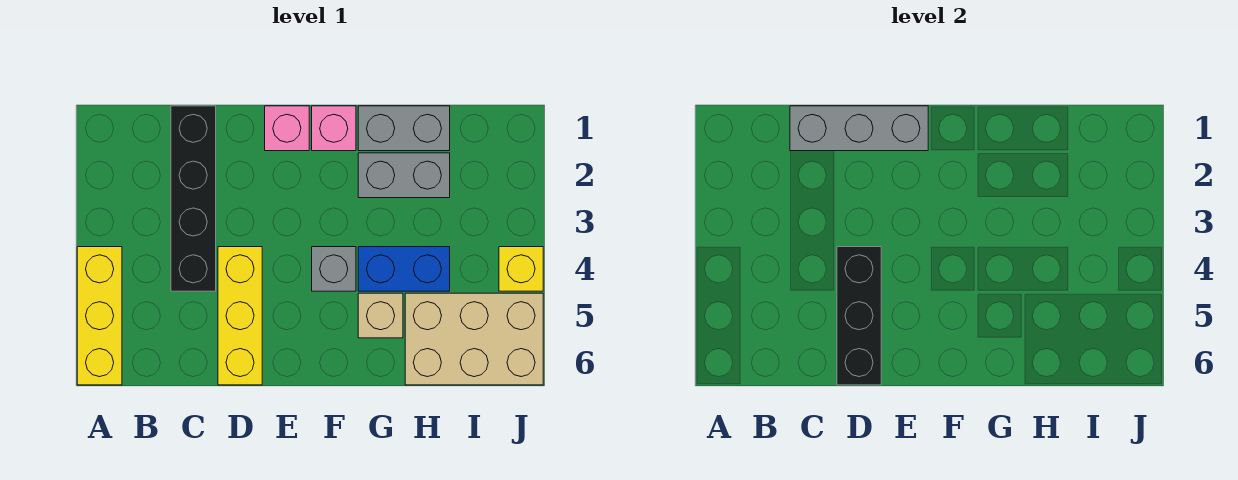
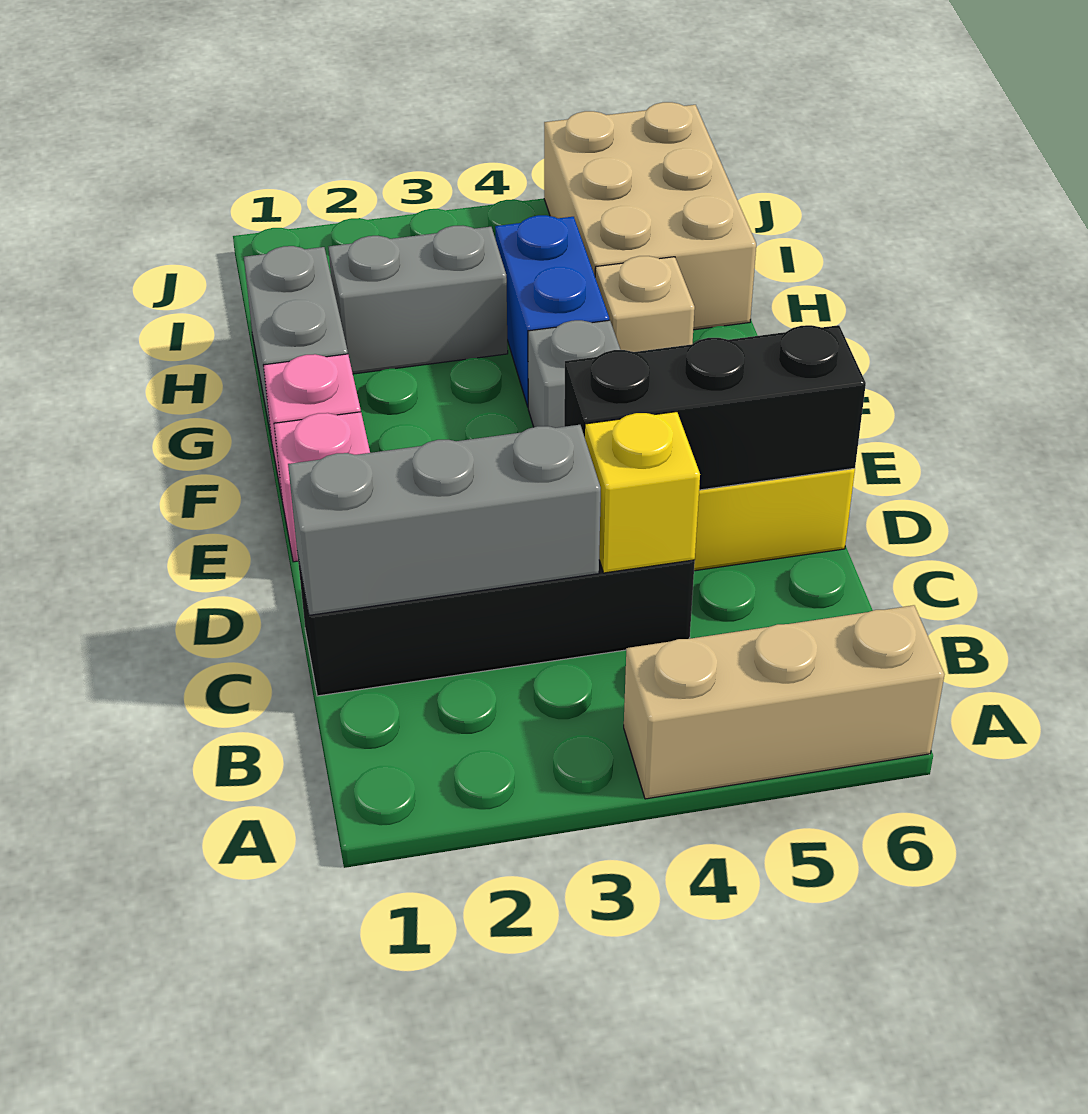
yellow brick A4:A6 level 1 -> tan brick A4:A6 level 1
grey brick C1:E1 level 2 -> grey brick C1:C3 level 2
grey brick G2:H2 level 1 -> grey brick H2:H3 level 1
yellow brick J4 level 1 -> yellow brick C4 level 2

